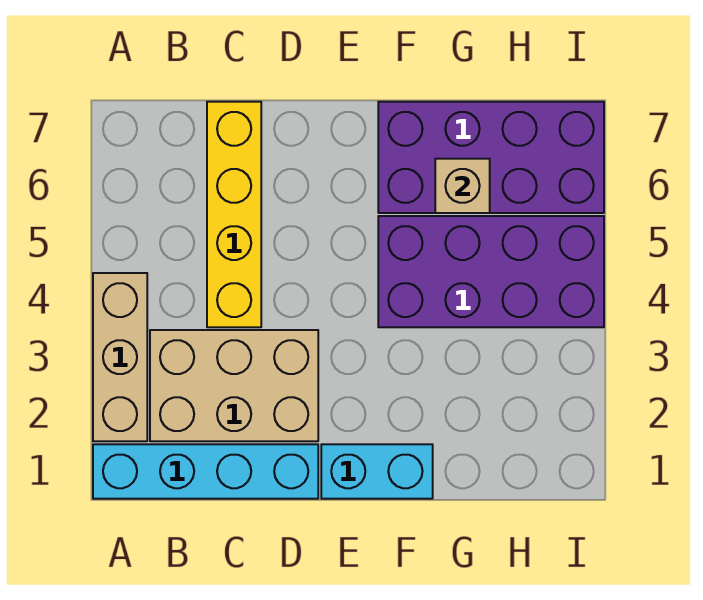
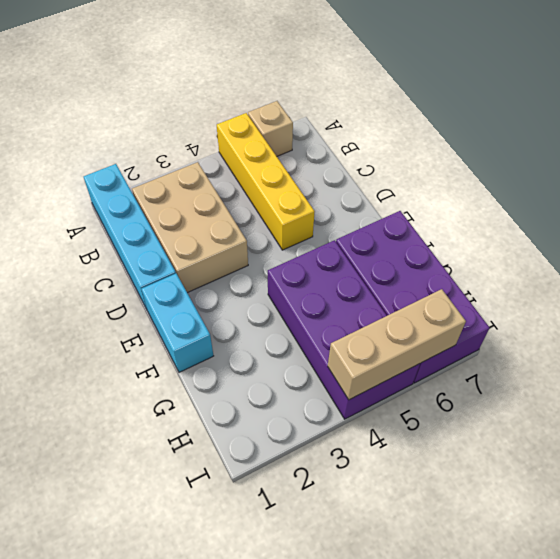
tan brick A2:A4 level 1 -> tan brick I4:I6 level 2
yellow brick C4:C7 level 1 -> yellow brick A5:D5 level 1
tan brick G6 level 2 -> tan brick A6 level 1

